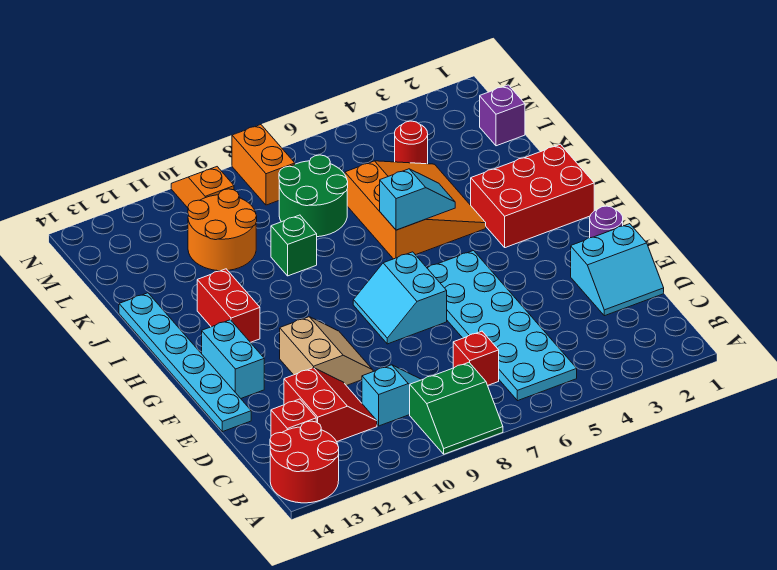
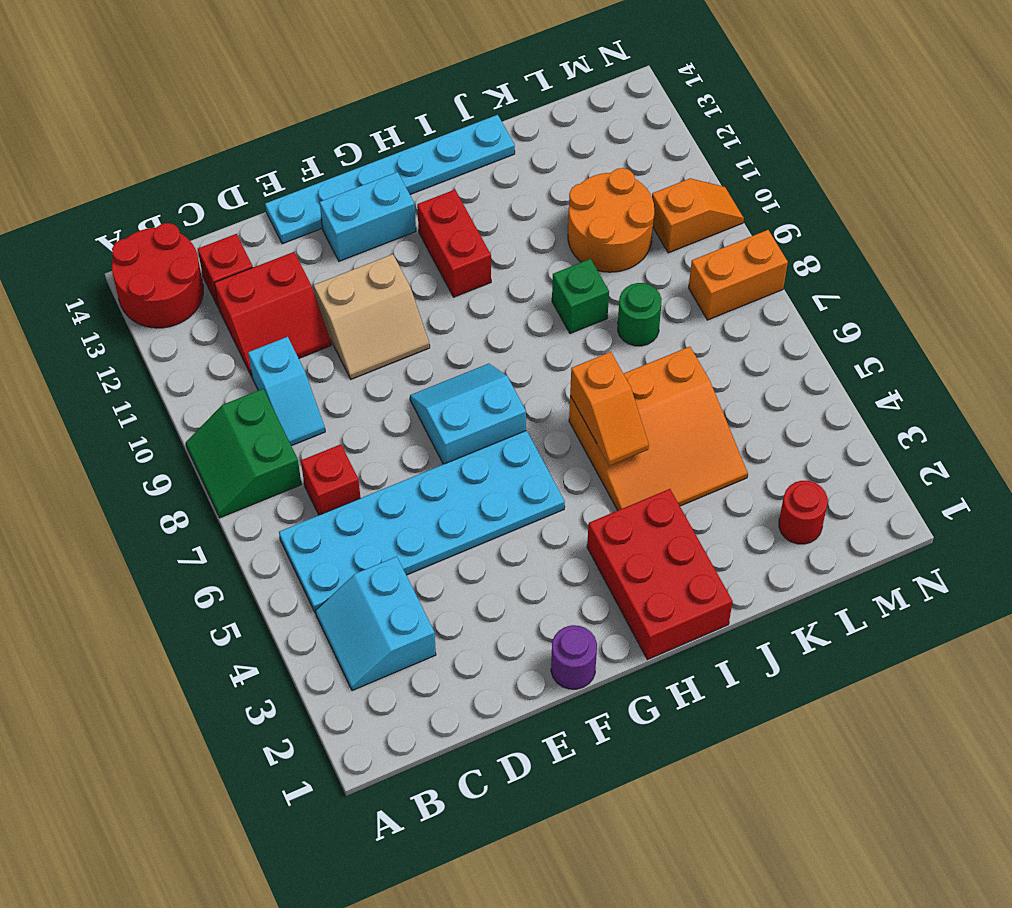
cyan slope D1:E2 level 1 top E -> cyan slope B3:C4 level 1 top C
red brick H12:I12 level 1 -> red brick H11:H12 level 1
cyan slope I5:I6 level 2 top 6 -> orange slope I5:I6 level 2 top 6
green round brick K7:L8 level 1 -> green round brick K8 level 1
purple brick L1 level 1 -> none
red round brick L4 level 1 -> red round brick L2 level 1

